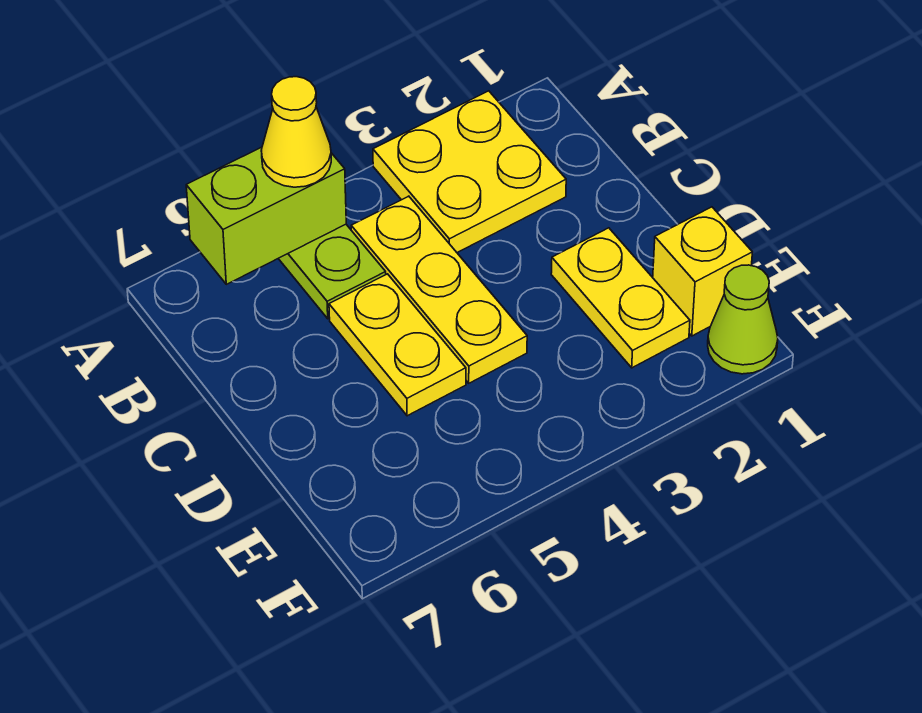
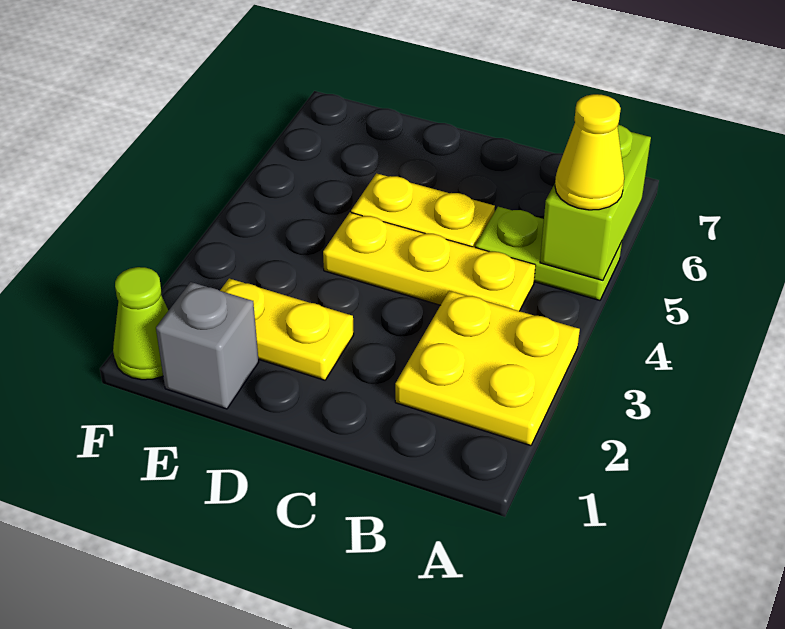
yellow brick E1 level 1 -> grey brick E1 level 1

